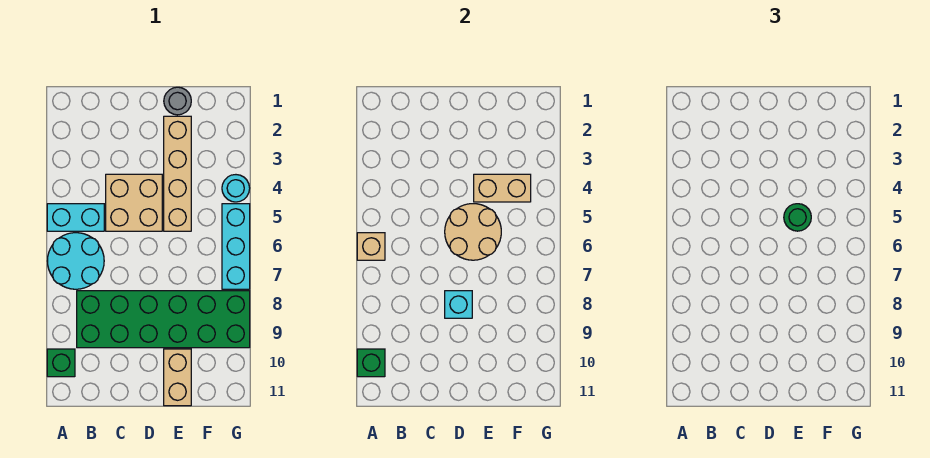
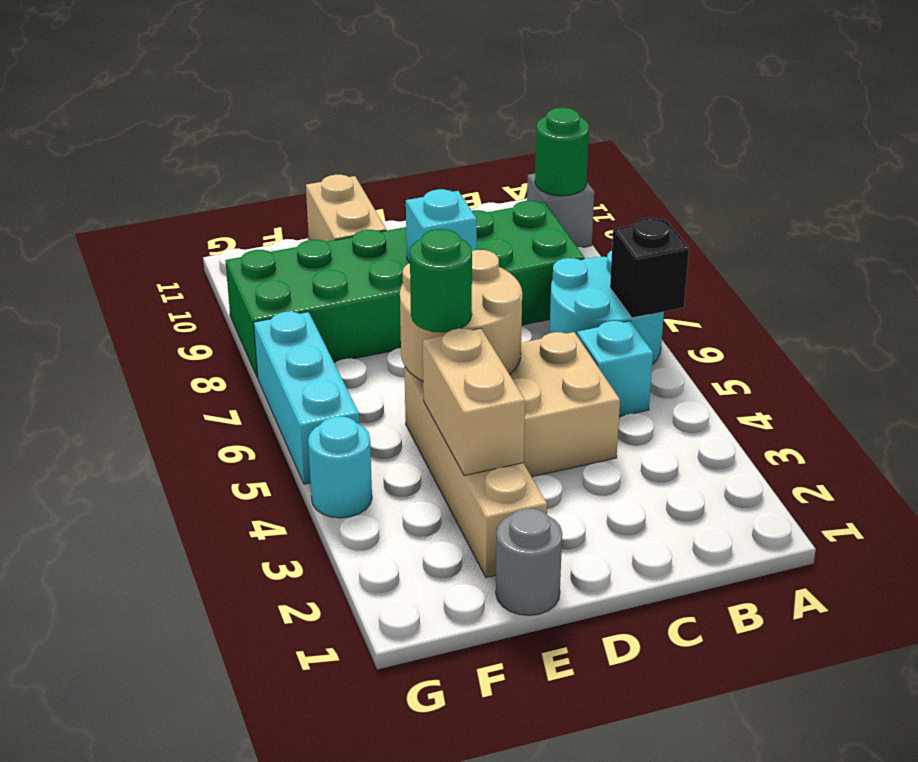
cyan brick A5:B5 level 1 -> cyan brick B5 level 1
tan brick A6 level 2 -> black brick A6 level 2
green brick A10 level 1 -> grey brick A10 level 1
green brick A10 level 2 -> green round brick A10 level 2
tan brick E4:F4 level 2 -> tan brick E3:E4 level 2

